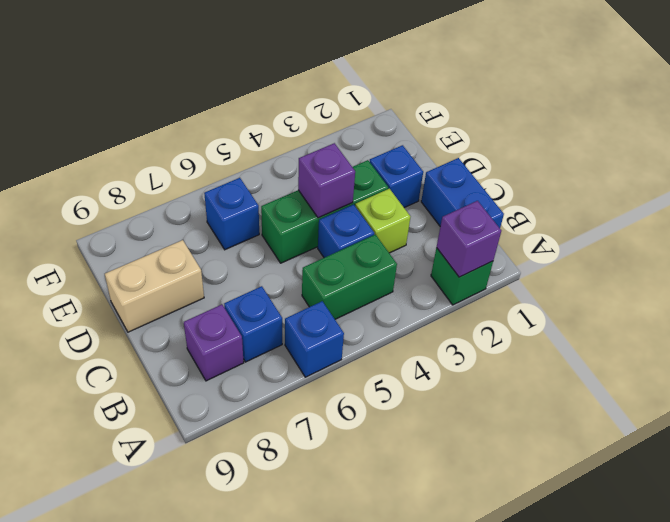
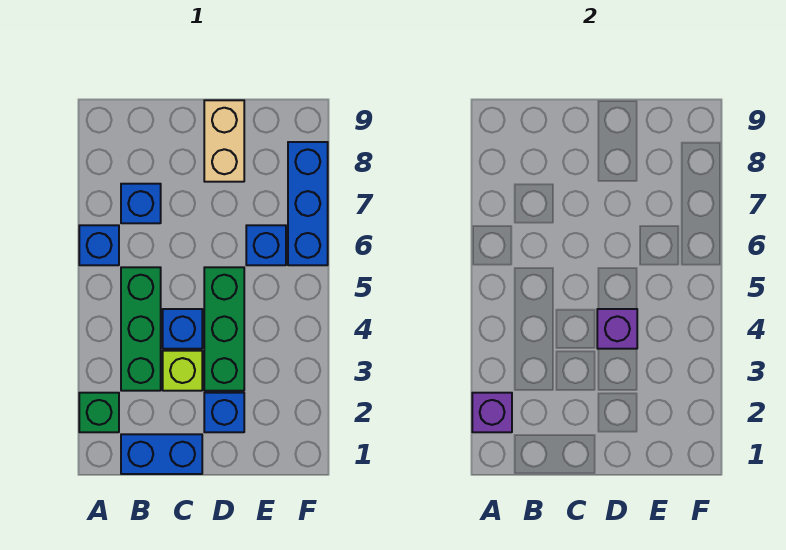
green brick B4:B5 level 1 -> green brick B3:B5 level 1
purple brick B8 level 1 -> none
none -> blue brick F6:F8 level 1

